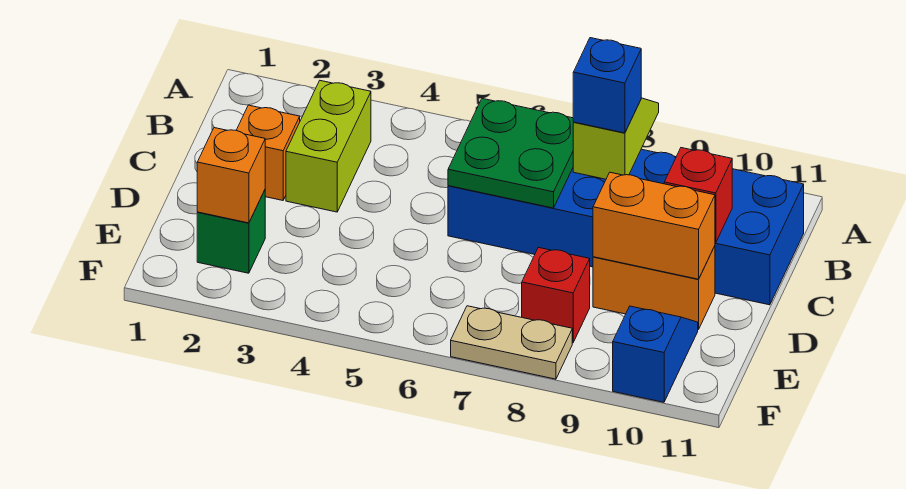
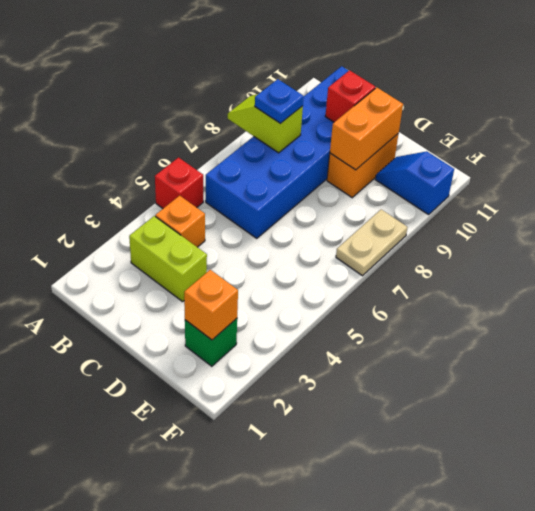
green plate B6:C7 level 2 -> none
blue brick B8 level 3 -> blue plate B8 level 3
orange brick C2 level 1 -> orange brick B4 level 1
red brick E8 level 1 -> red brick A5 level 1

